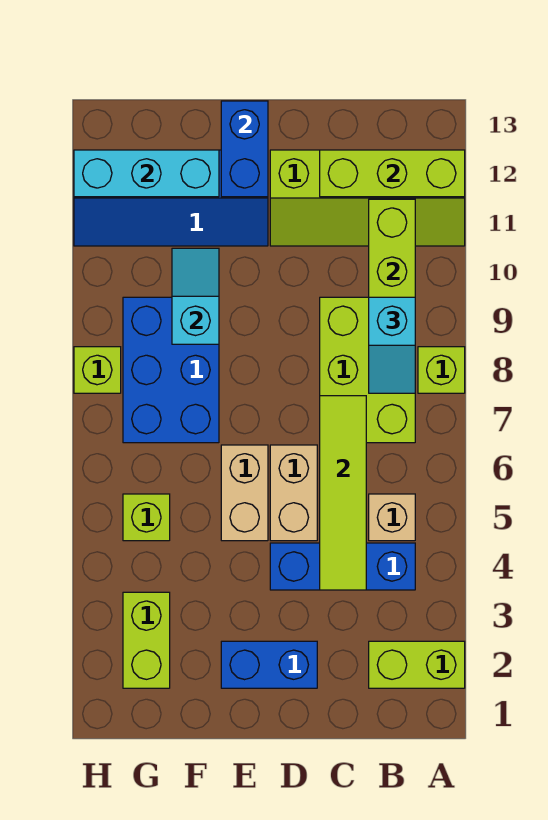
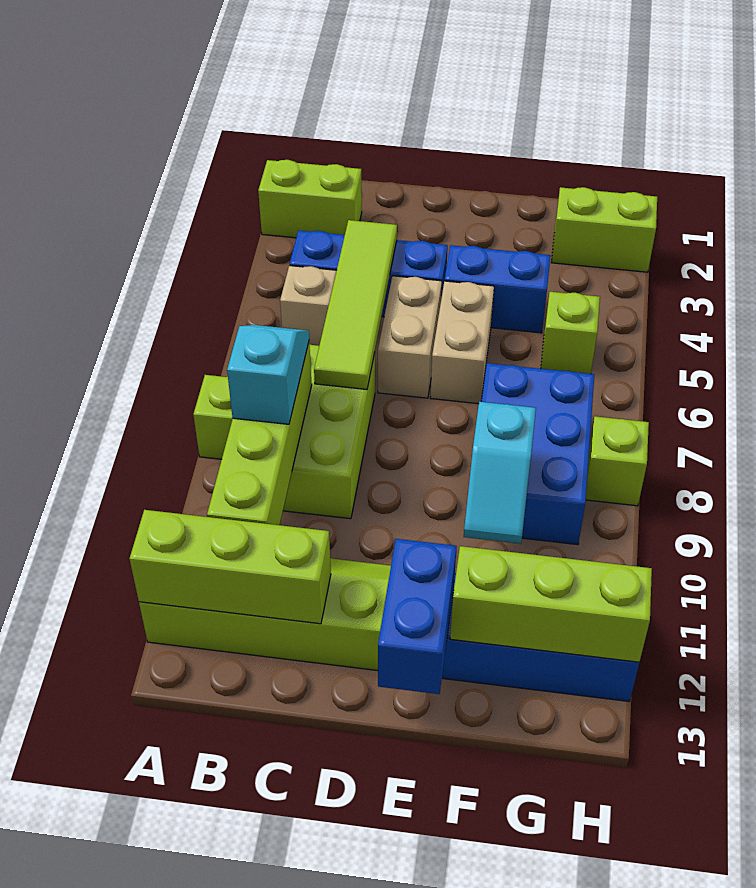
blue brick D2:E2 level 1 -> blue brick E4:F4 level 1
cyan brick F12:H12 level 2 -> lime brick F12:H12 level 2
lime brick G2:G3 level 1 -> lime brick G2:H2 level 1

